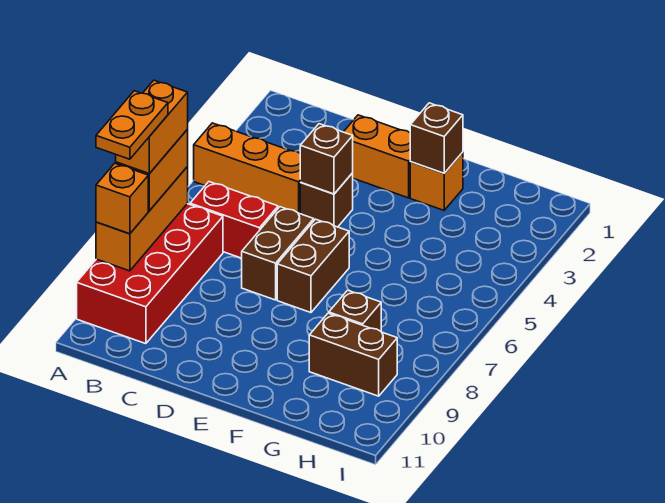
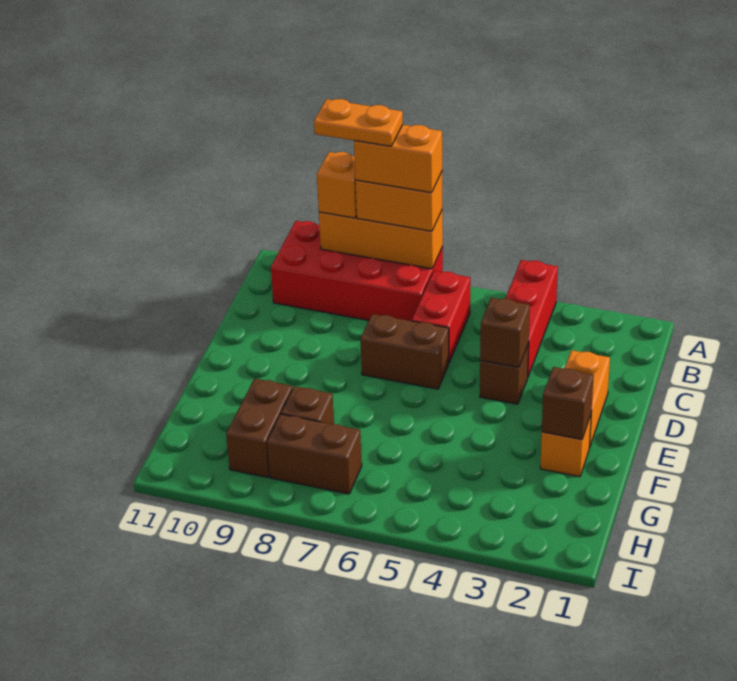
orange brick A4:C4 level 1 -> red brick A4:C4 level 1
brown brick E6:E7 level 1 -> brown brick H7:H8 level 1

